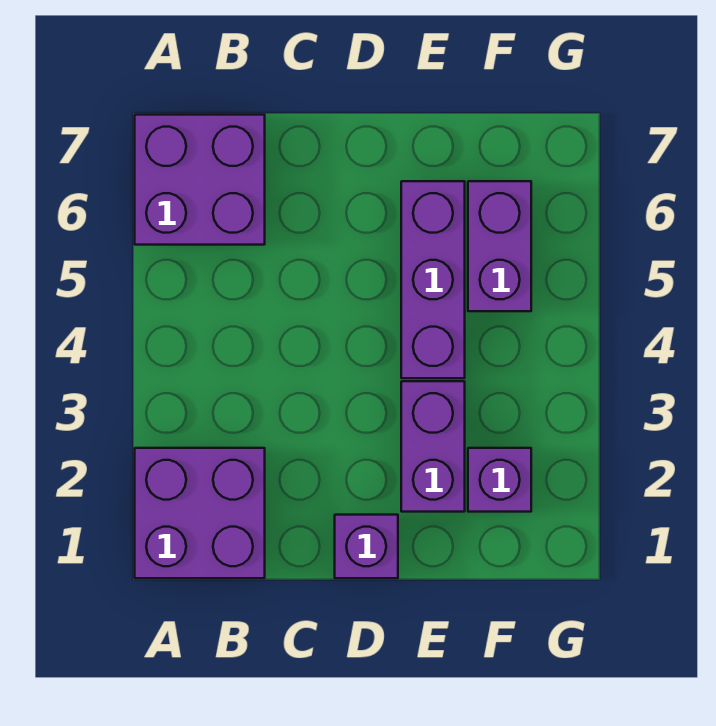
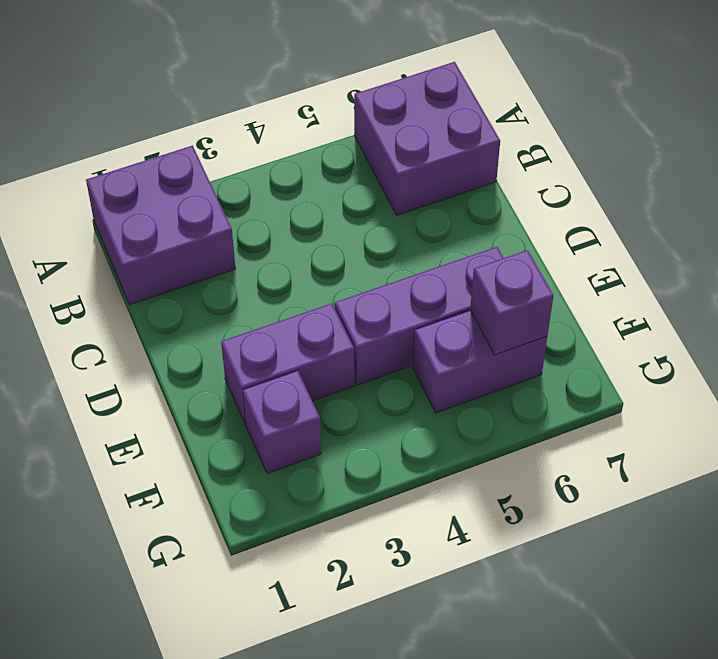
purple brick D1 level 1 -> purple brick F6 level 2

